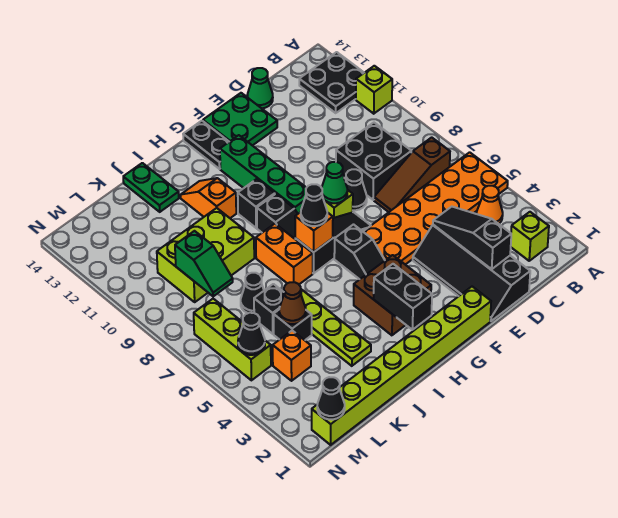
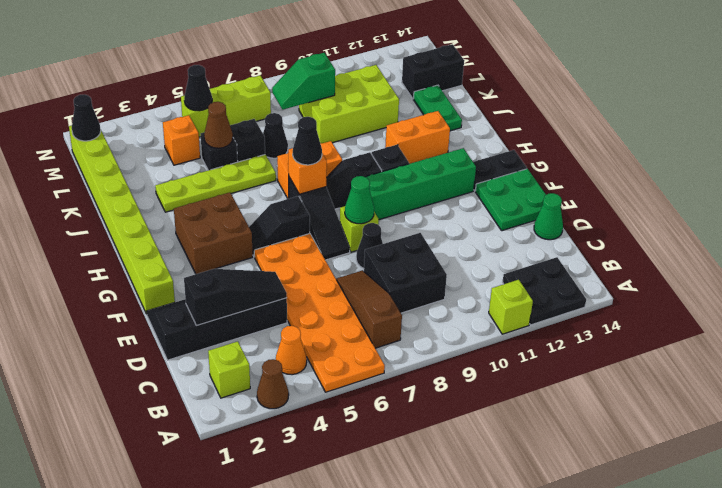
none -> brown cone A3 level 1
black brick H2:H3 level 2 -> black brick L13:L14 level 1
orange slope I11:I12 level 1 top 11 -> orange brick I11:I12 level 1
lime brick J9:L10 level 1 -> lime brick K9:L11 level 1
green plate J13:J14 level 1 -> green plate J13:K13 level 1

